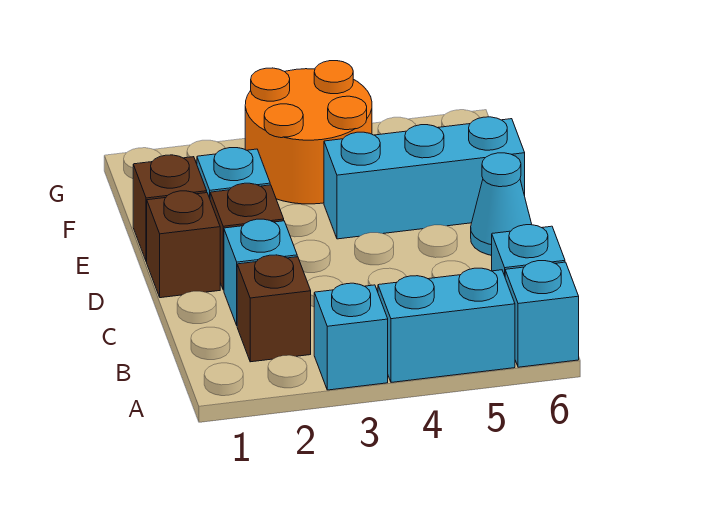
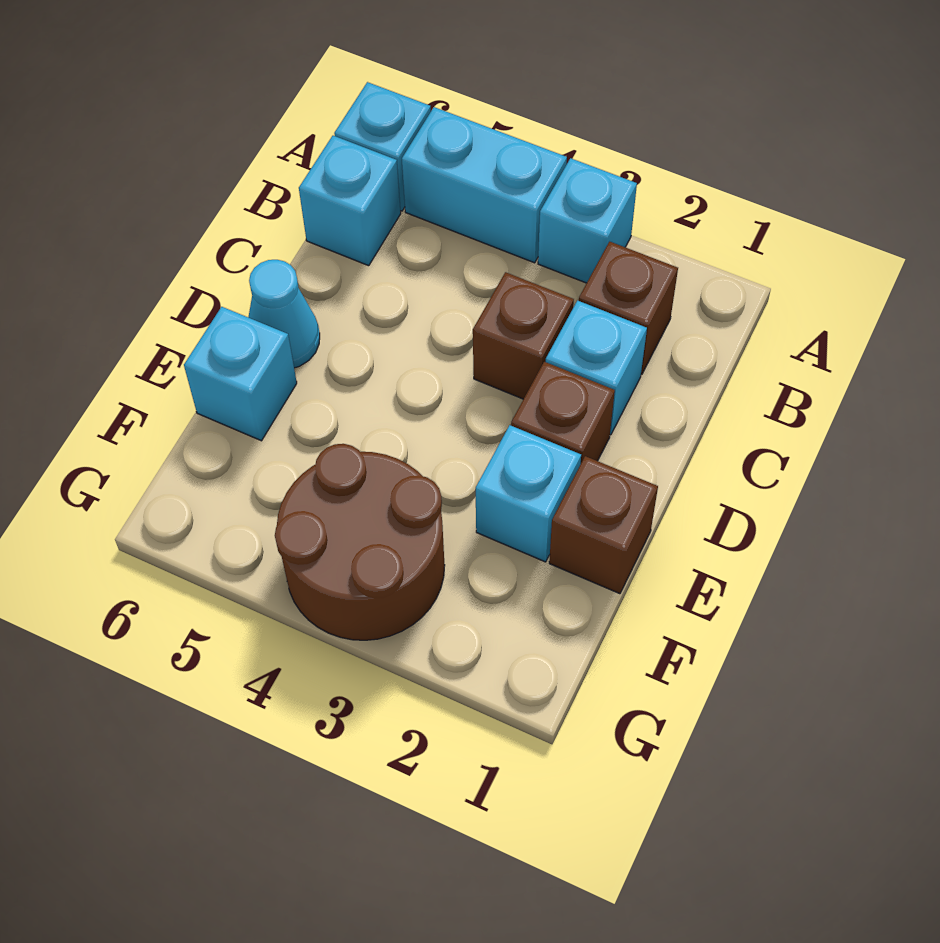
brown brick D1 level 1 -> brown brick C3 level 1
cyan brick E4:E6 level 1 -> cyan brick E6 level 1
orange round brick F3:G4 level 1 -> brown round brick F3:G4 level 1

